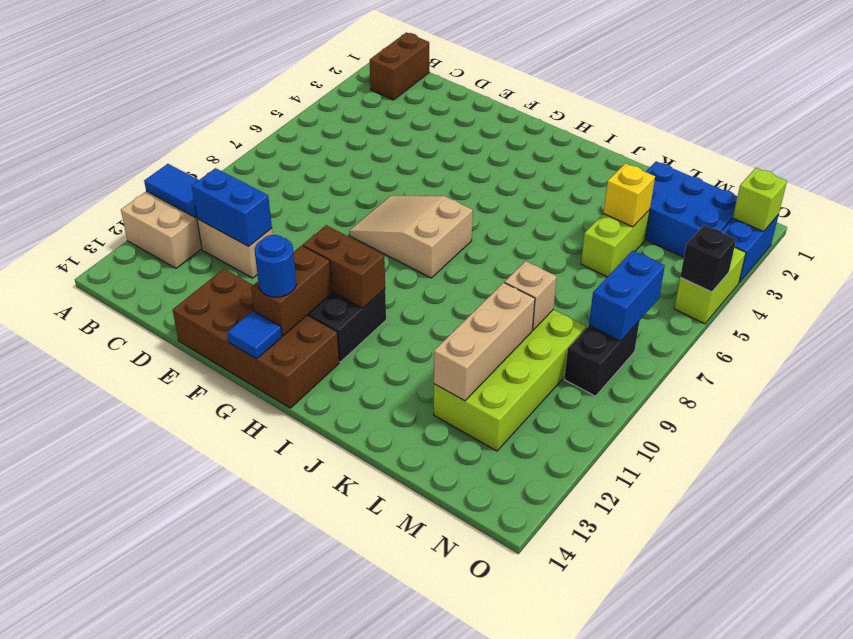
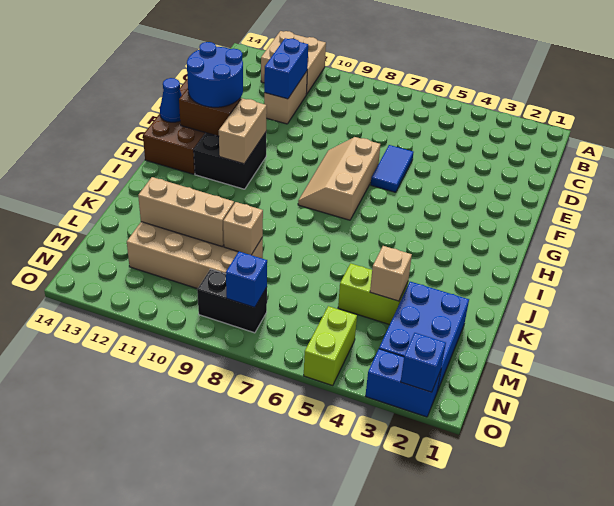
blue tile A11:B11 level 2 -> blue tile E6:F6 level 1
brown brick B1:B2 level 1 -> none
tan slope F7:H8 level 1 top H -> tan slope F7:H8 level 1 top 7
brown brick G11:H11 level 2 -> tan brick G11:H11 level 2
blue round brick G13 level 3 -> blue round brick F12:G13 level 3
blue tile G14 level 2 -> blue cone G14 level 2
yellow brick L4 level 2 -> tan brick L4 level 2
lime brick L9:M12 level 1 -> tan brick L9:M12 level 1
blue brick N7:N8 level 2 -> blue brick N8 level 2
lime brick O2 level 2 -> blue brick O2 level 2
lime brick O4:O5 level 1 -> lime brick N5:O5 level 1
black brick O5 level 2 -> none

